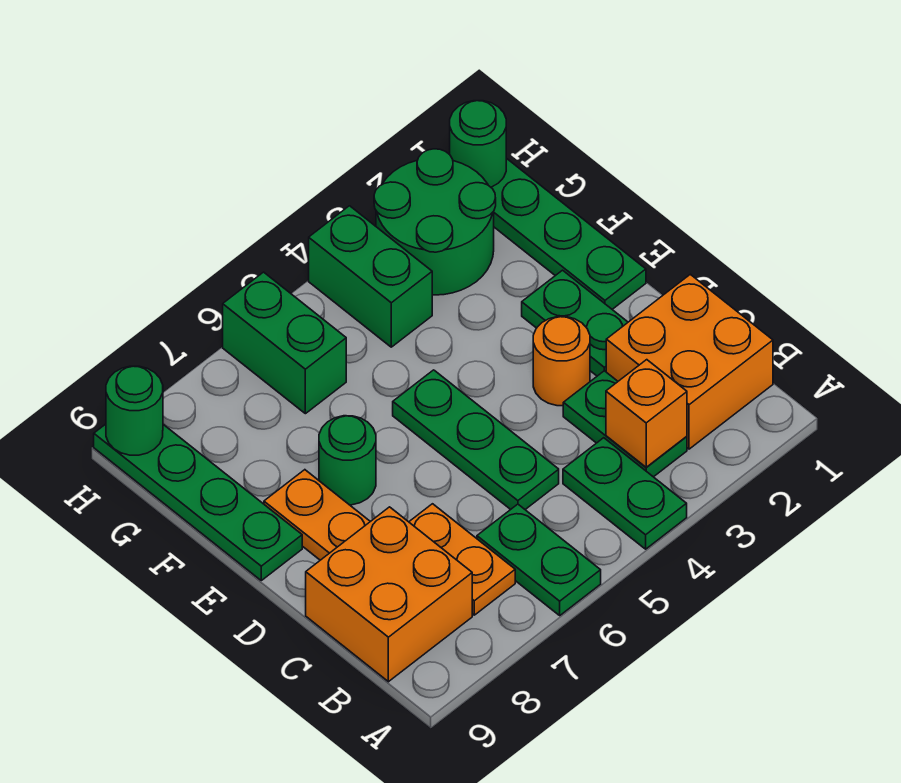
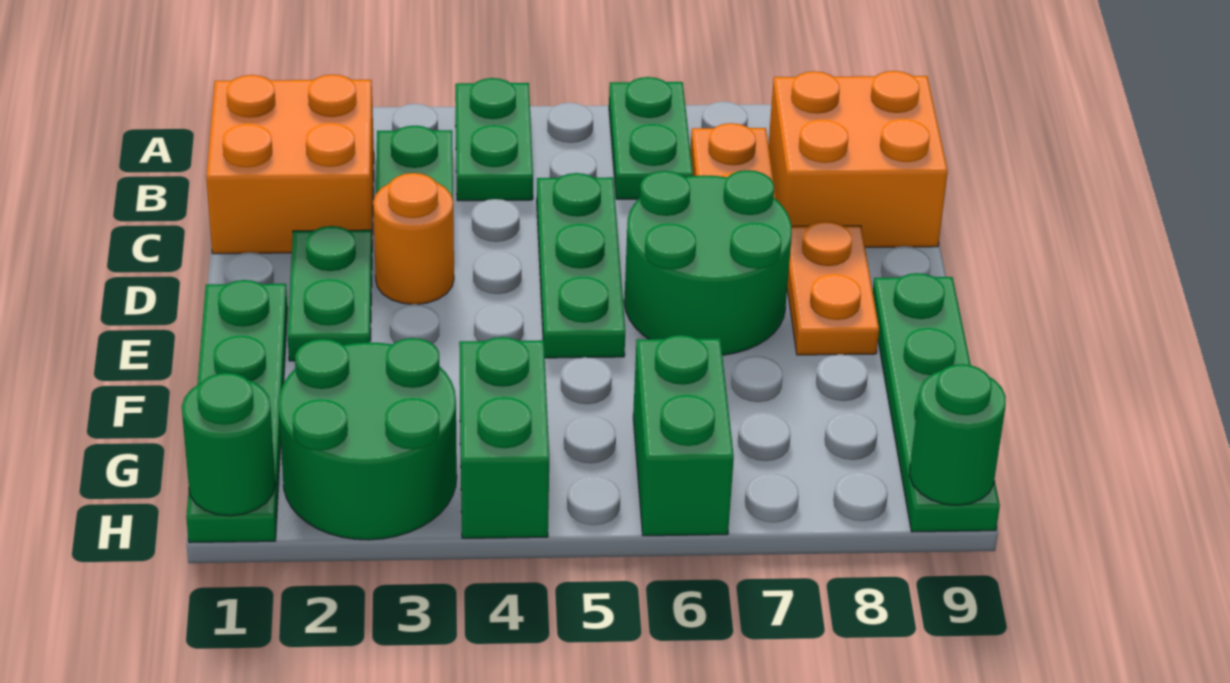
orange brick B3 level 2 -> none
green round brick E7 level 1 -> green round brick D6:E7 level 1

